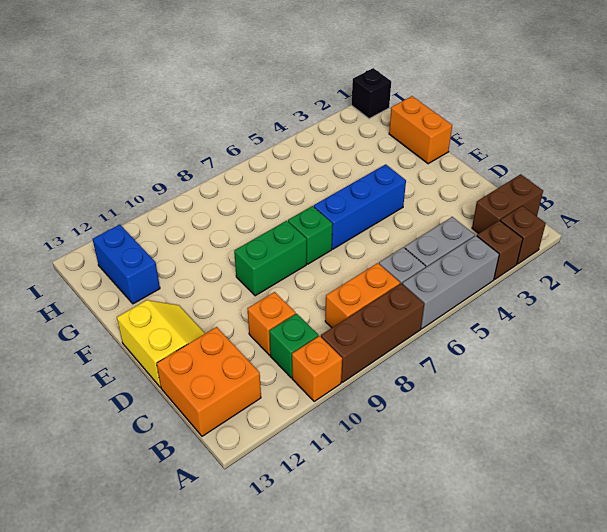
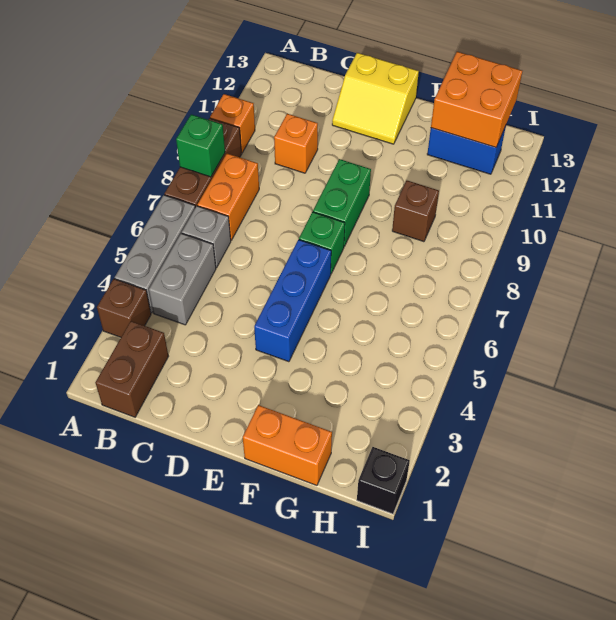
brown brick A2 level 1 -> brown brick G9 level 1
green brick B10 level 1 -> green brick A8 level 2
orange brick B12:C13 level 1 -> orange brick G12:H13 level 2

